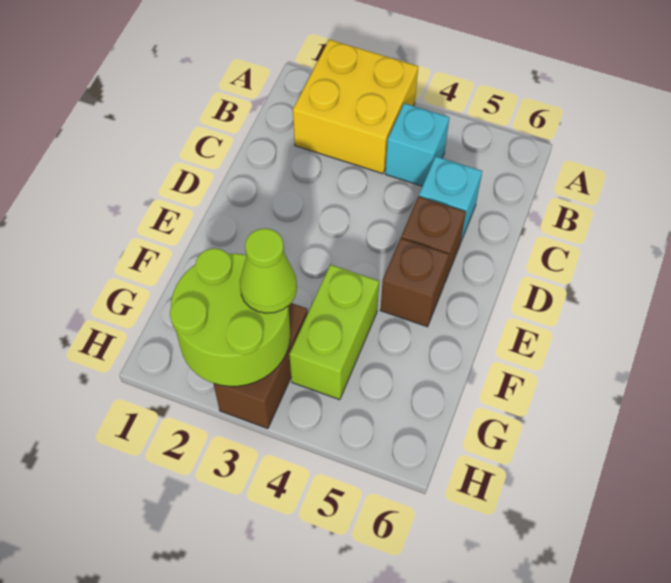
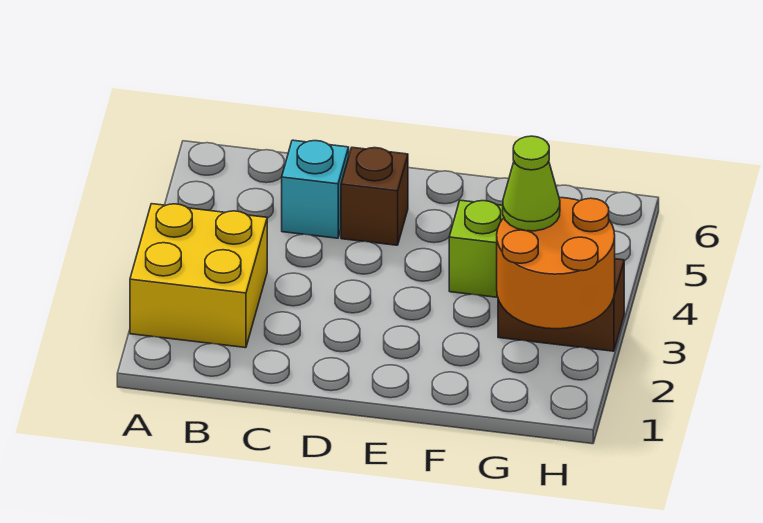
cyan brick B4 level 1 -> none
brown brick E5 level 1 -> none
lime round brick G2:H3 level 2 -> orange round brick G2:H3 level 2

